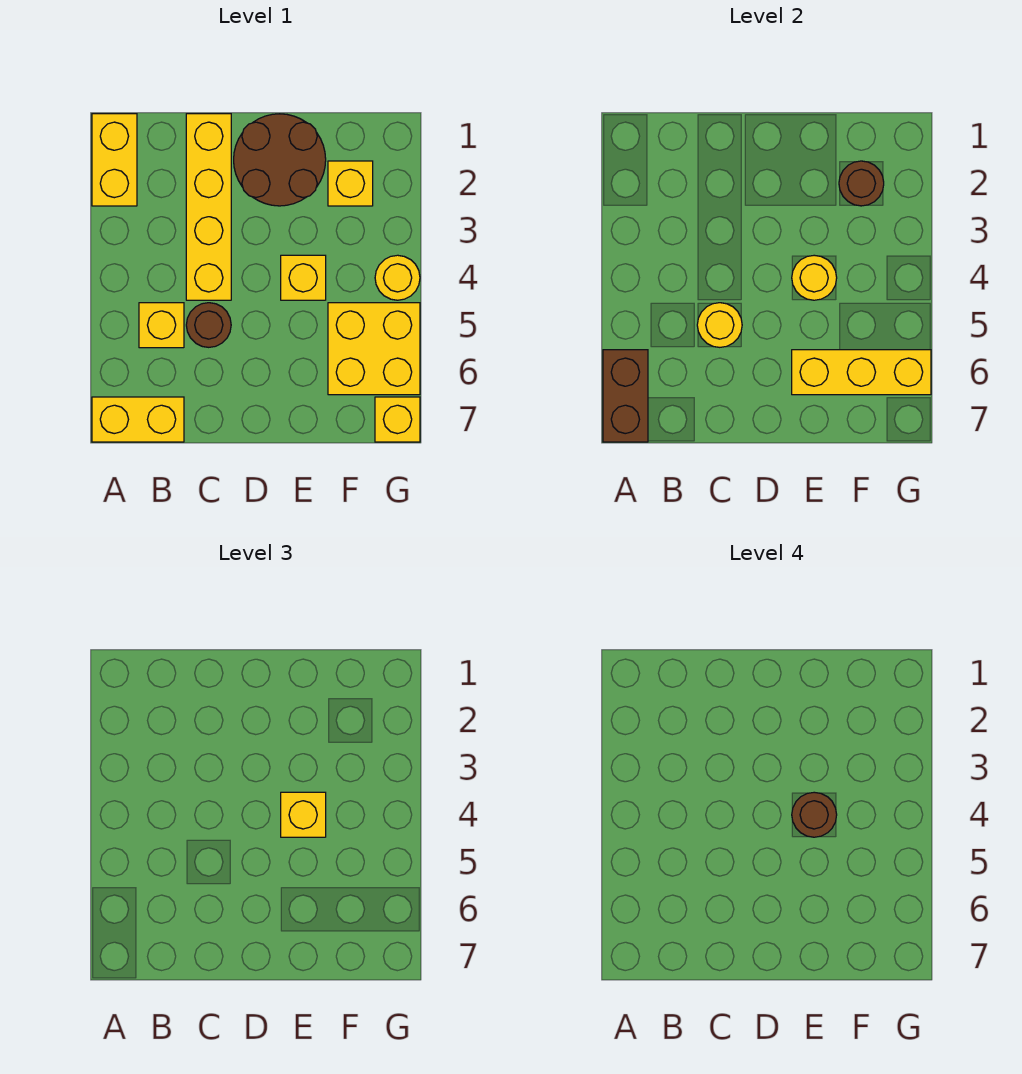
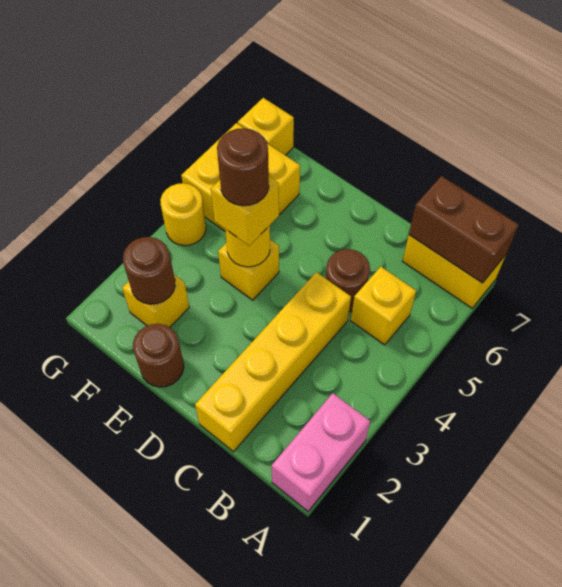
yellow brick A1:A2 level 1 -> pink brick A1:A2 level 1
brown brick A6:A7 level 2 -> brown brick A7:B7 level 2
yellow round brick C5 level 2 -> none
brown round brick D1:E2 level 1 -> brown round brick E1 level 1
yellow brick E6:G6 level 2 -> none

